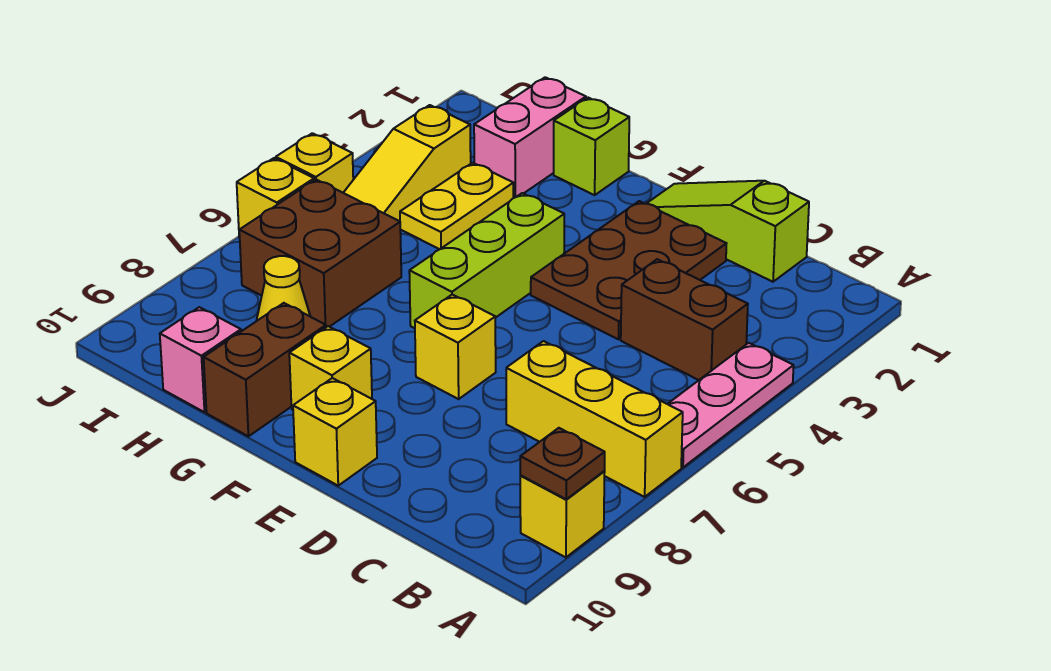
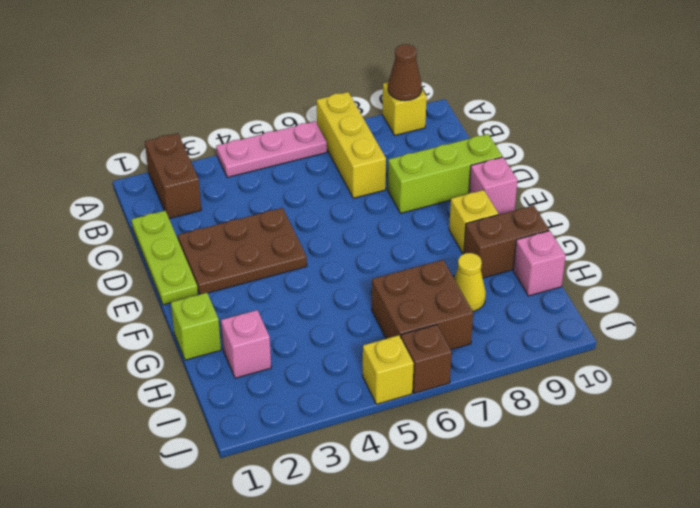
brown plate A9 level 2 -> brown cone A9 level 2
brown brick B4:C4 level 1 -> brown brick A2:B2 level 1
lime slope C1:E1 level 1 top C -> lime plate C1:E1 level 1
yellow brick E7 level 1 -> none
yellow brick E10 level 1 -> pink brick E10 level 1
lime brick F4:F6 level 1 -> lime brick D8:D10 level 1
pink brick H1:H2 level 1 -> pink brick H2 level 1
yellow plate H3:H4 level 1 -> none
yellow slope I3:I5 level 1 top 3 -> none
yellow brick J6 level 1 -> brown brick J6 level 1

